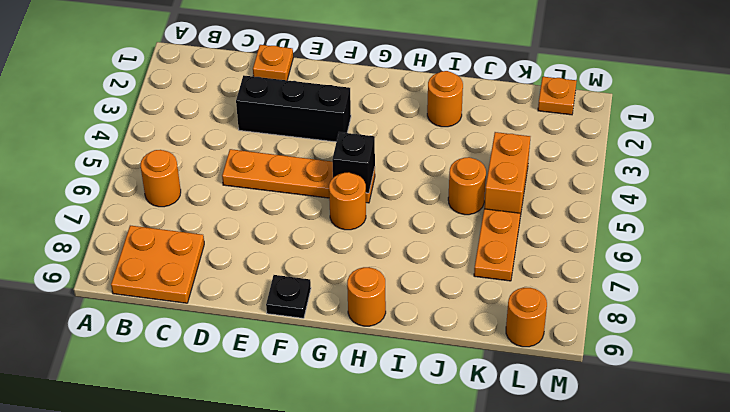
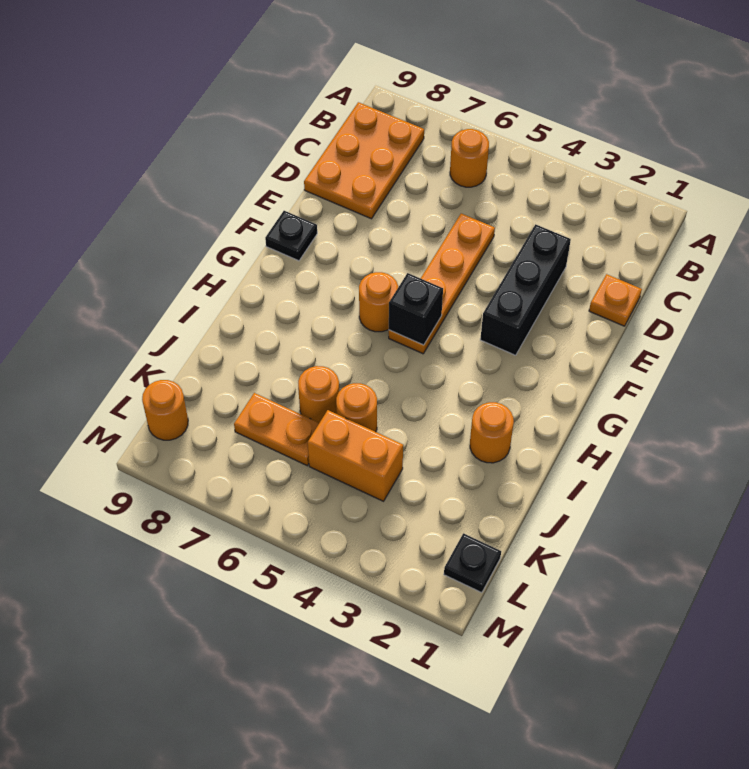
orange plate B8:C9 level 1 -> orange plate B8:D9 level 1
orange round brick H9 level 1 -> orange round brick J6 level 1
orange plate L1 level 1 -> black plate L1 level 1

